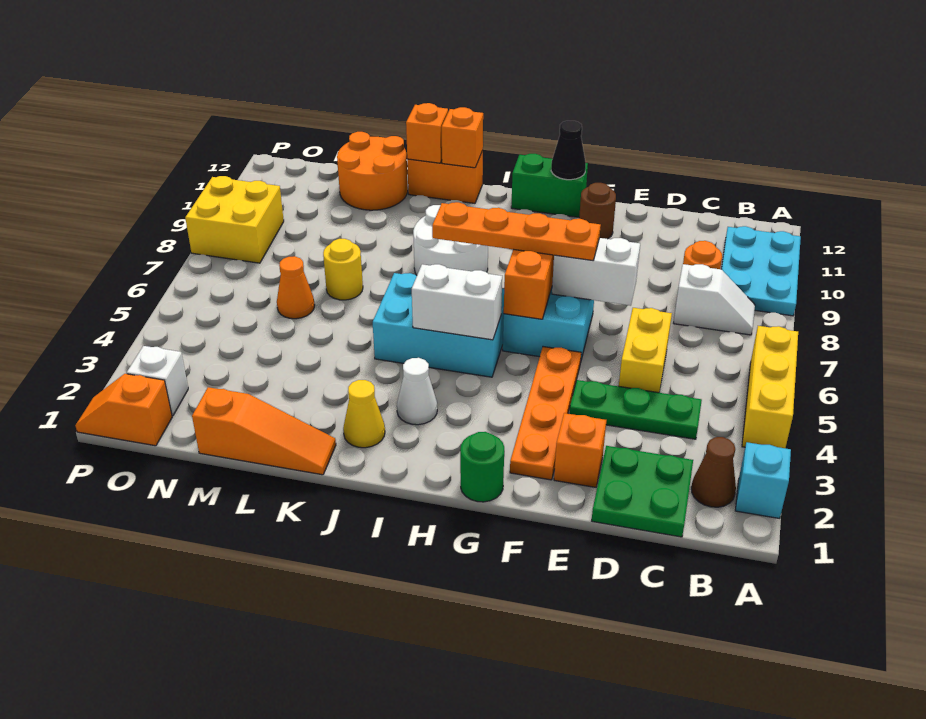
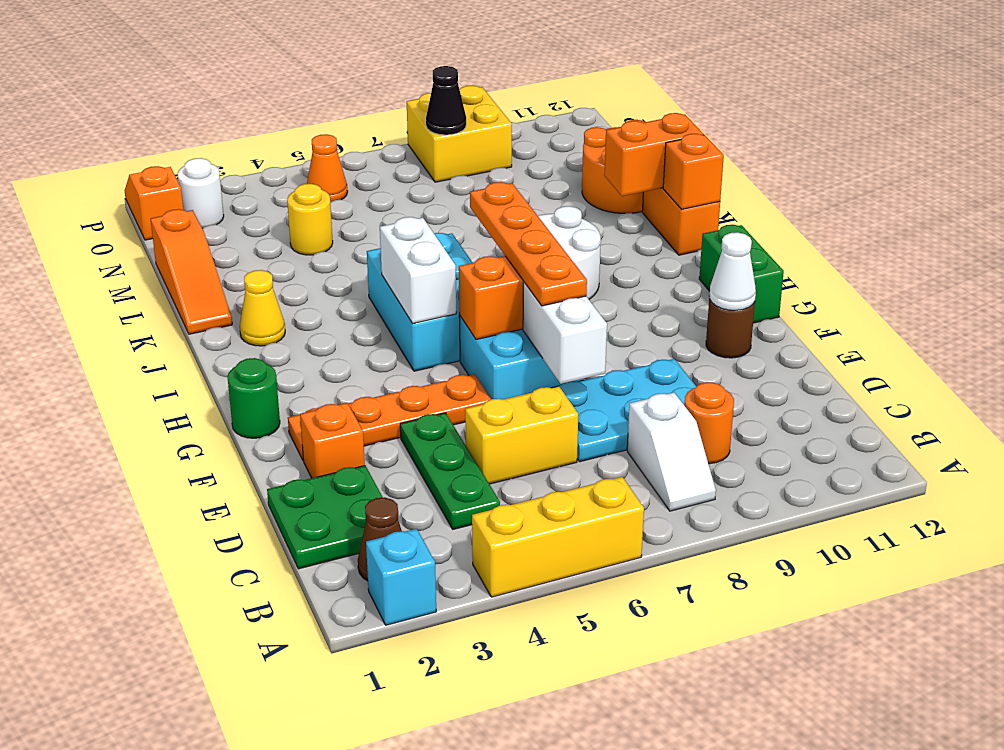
cyan plate A9:B11 level 1 -> cyan plate D7:E9 level 1
black cone G12 level 2 -> black cone O8 level 2
white cone I3 level 1 -> white cone F11 level 2
orange brick K12 level 2 -> orange brick K11:K12 level 2
yellow round brick L7 level 1 -> yellow round brick M4 level 1
orange cone M6 level 1 -> orange cone O5 level 1
white brick O2 level 1 -> white round brick O2 level 1

